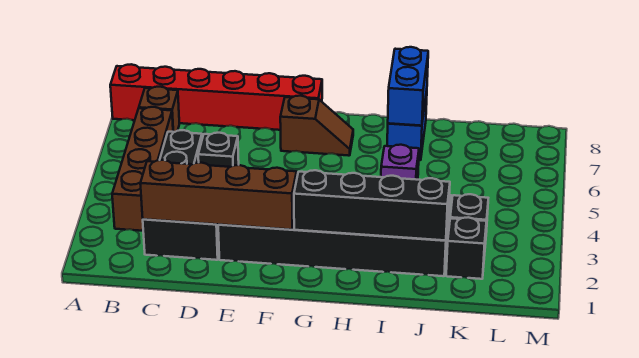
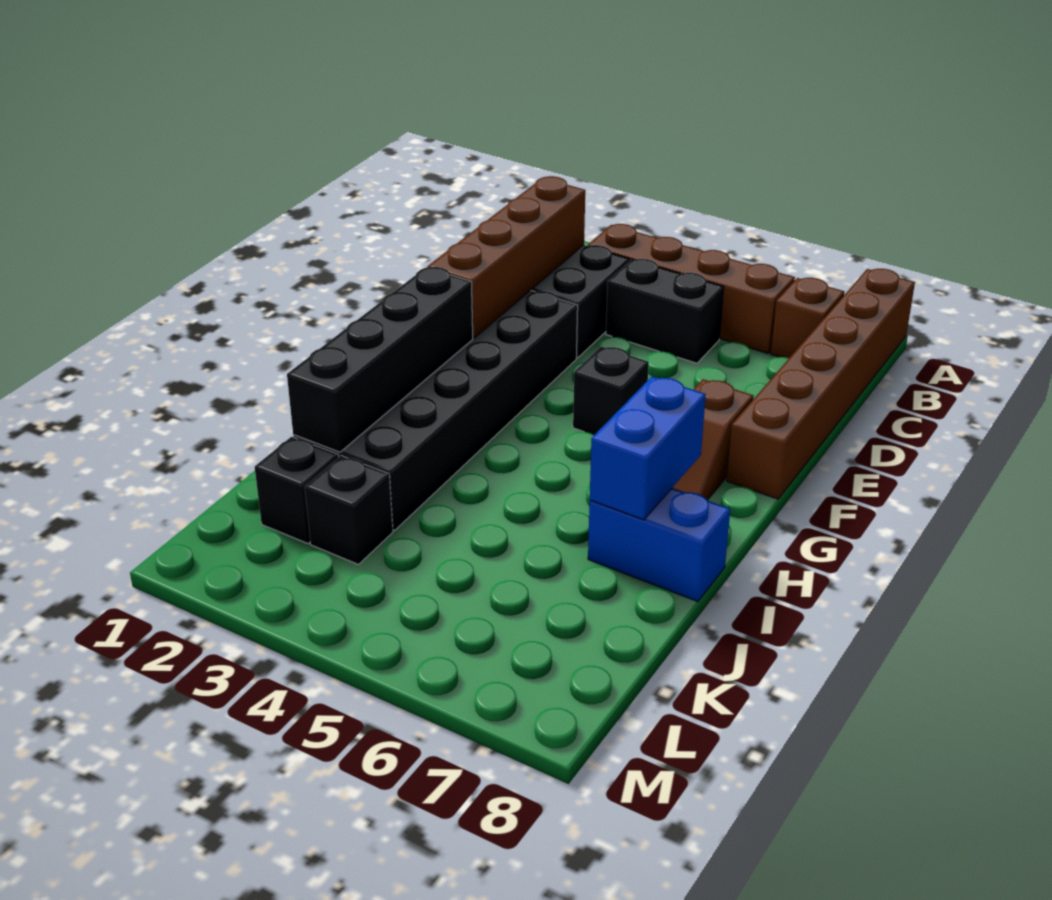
red brick A8:F8 level 1 -> brown brick A8:F8 level 1
black brick D5 level 1 -> black brick F5 level 1
purple brick I5 level 1 -> none
blue brick I7:I8 level 2 -> blue brick H7:I7 level 2

